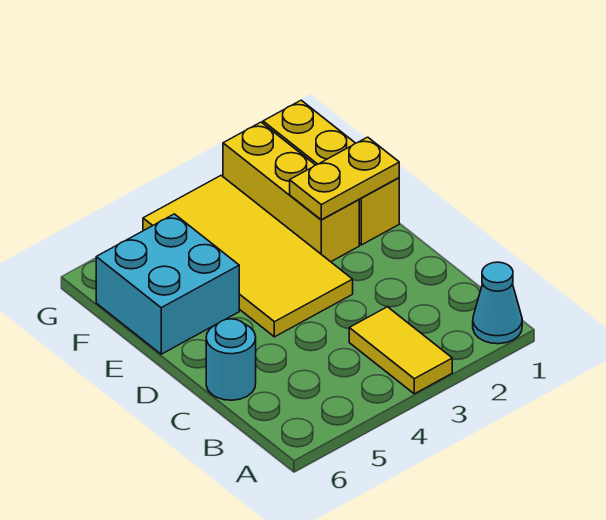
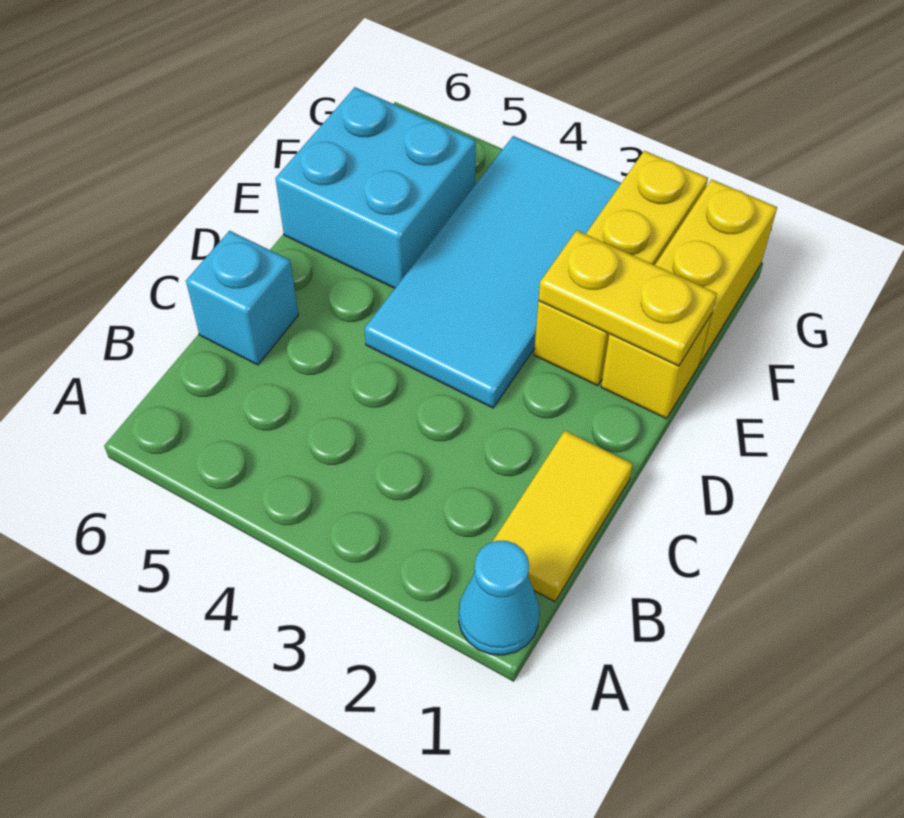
yellow tile A3:B3 level 1 -> yellow tile B1:C1 level 1
cyan round brick C6 level 1 -> cyan brick C6 level 1
yellow tile D3:G4 level 1 -> cyan tile D3:G4 level 1

